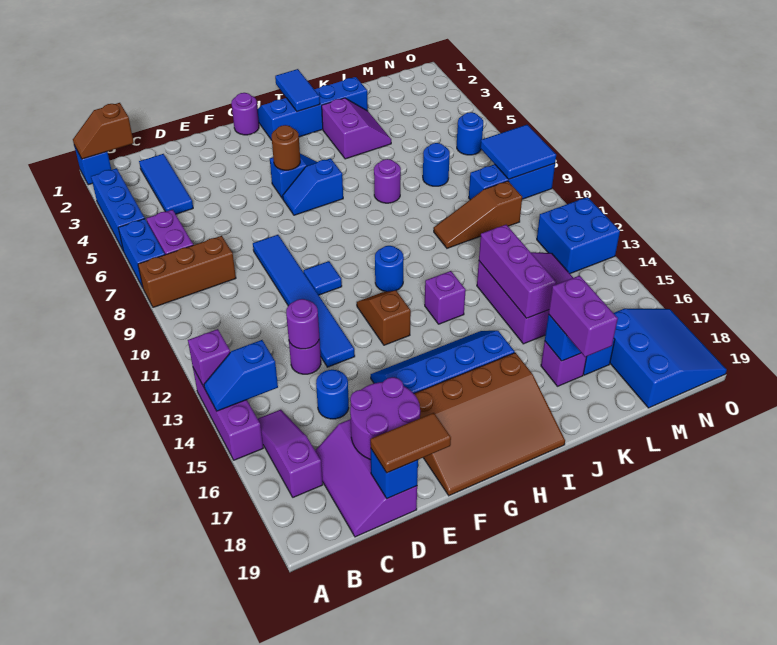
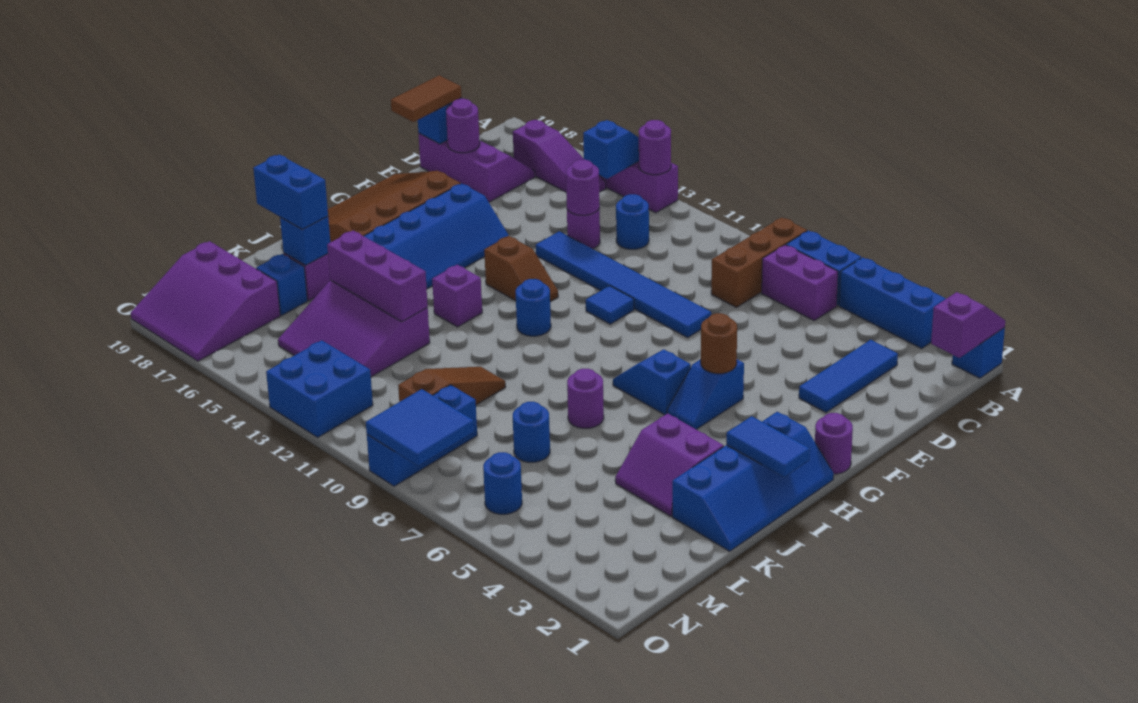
brown slope A1:B1 level 2 top B -> purple slope A1:B1 level 2 top B
purple brick A13 level 2 -> purple round brick A13 level 2
blue tile C2:C4 level 1 -> blue tile C3:E3 level 1
blue round brick D15 level 1 -> blue round brick C12 level 1
purple round brick D17:E18 level 2 -> purple round brick D18 level 2
blue slope G6:H6 level 1 top H -> blue slope H6:H7 level 1 top 6
purple brick K17:K18 level 3 -> blue brick K17:K18 level 3
blue slope M17:O19 level 1 top M -> purple slope M17:O19 level 1 top M

